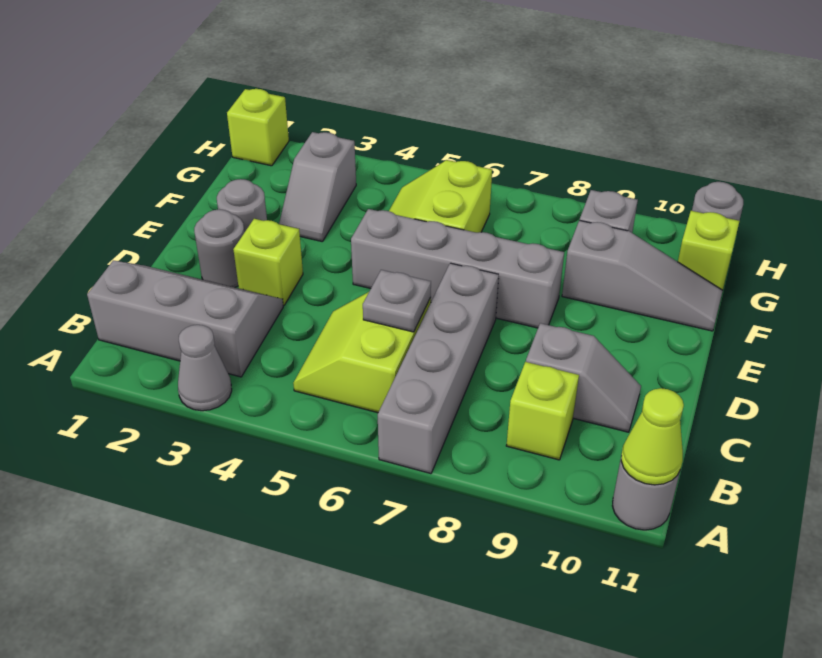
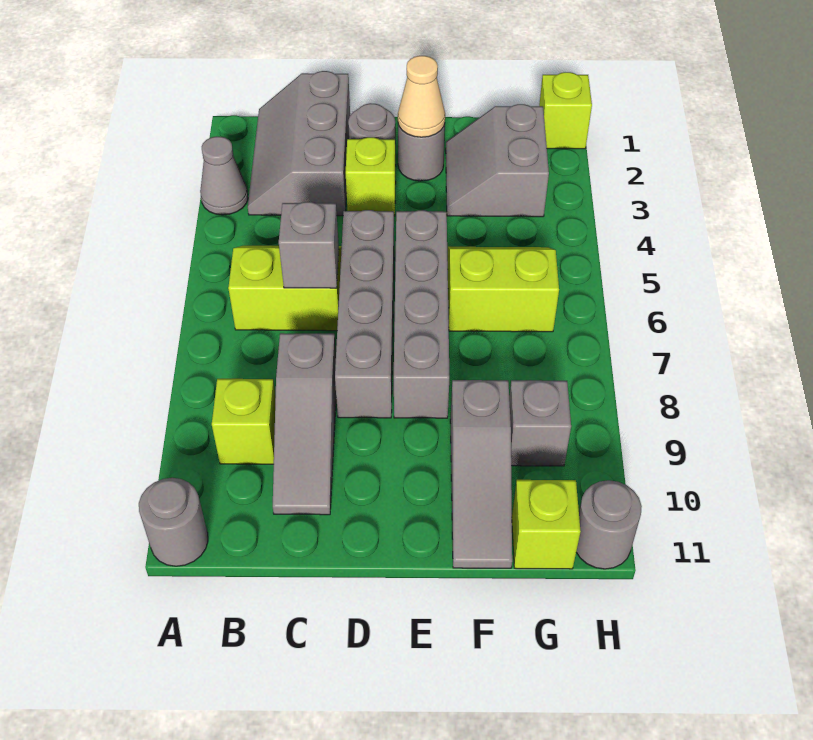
grey brick A7:D7 level 1 -> grey brick D5:D8 level 1
lime cone A11 level 2 -> none
grey slope B1:C3 level 1 top B -> grey slope B1:C3 level 1 top C
grey plate C6 level 2 -> grey brick C6 level 2
grey slope C9:C10 level 1 top 9 -> grey slope C8:C10 level 1 top 8
none -> tan cone E2 level 2
grey slope F3:G3 level 1 top G -> grey slope F2:G3 level 1 top G

